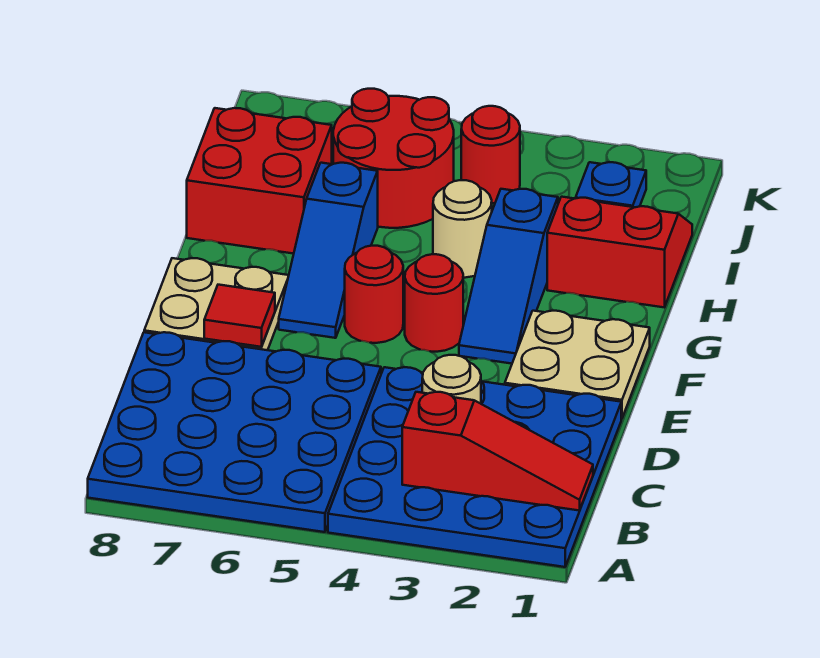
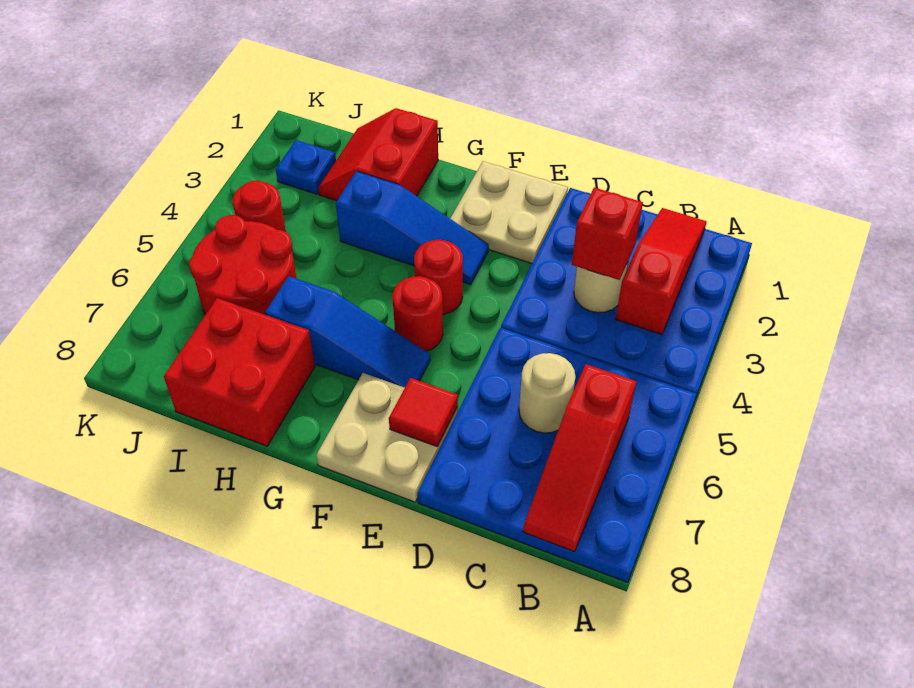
none -> red slope B6:B8 level 2 top 6
none -> red brick C3 level 3
tan round brick H4 level 1 -> tan round brick C6 level 2

